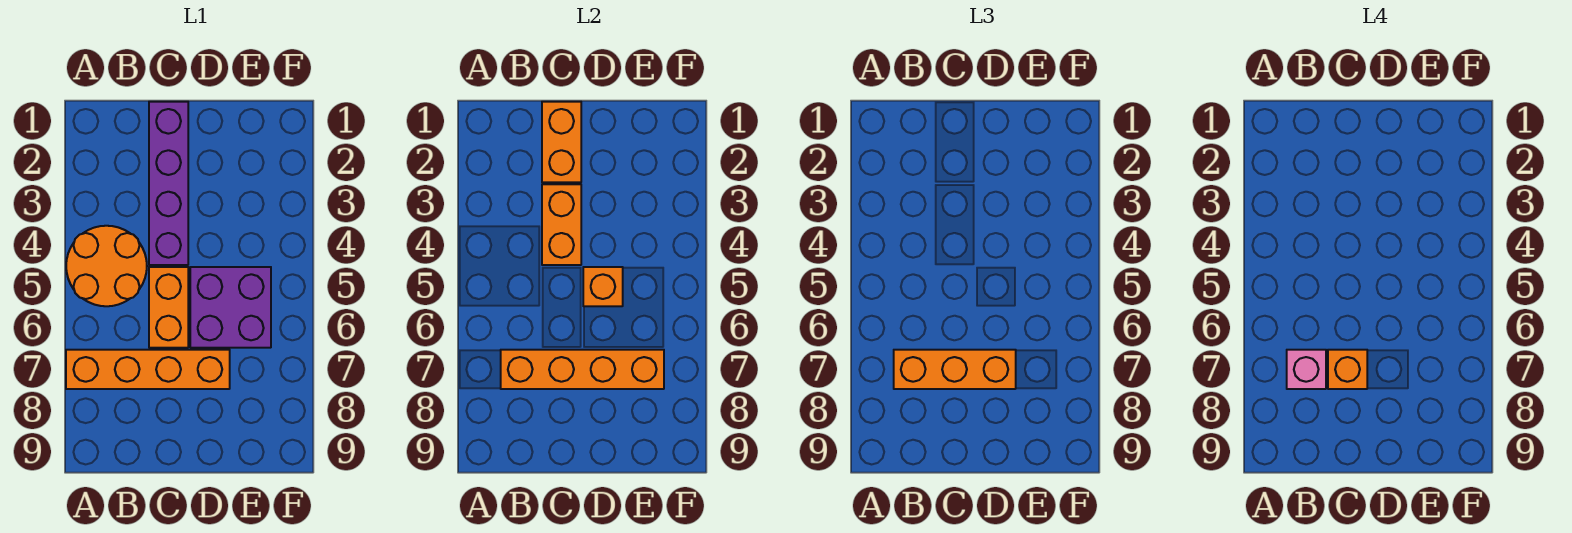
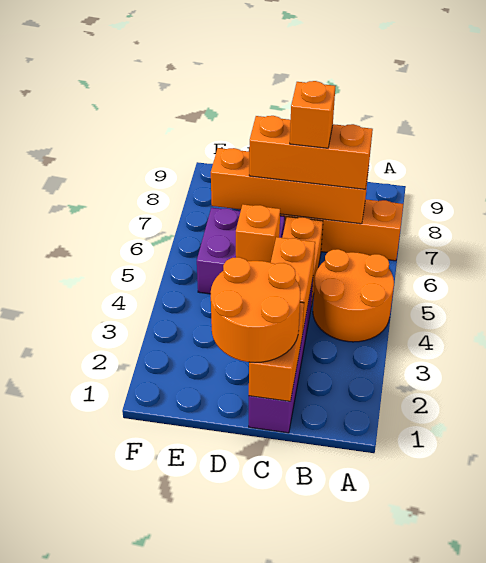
pink brick B7 level 4 -> none
none -> orange round brick C1:D2 level 3

